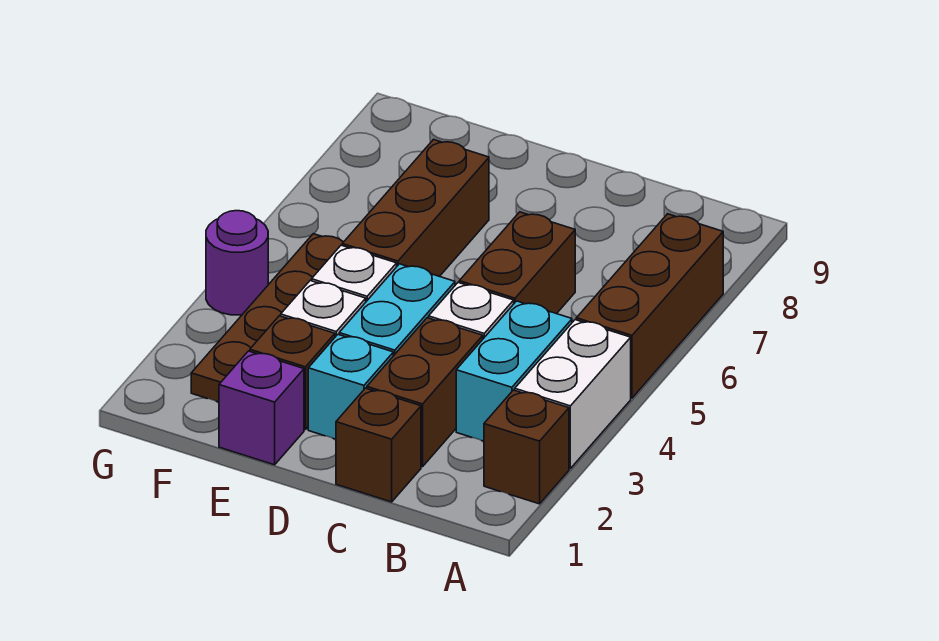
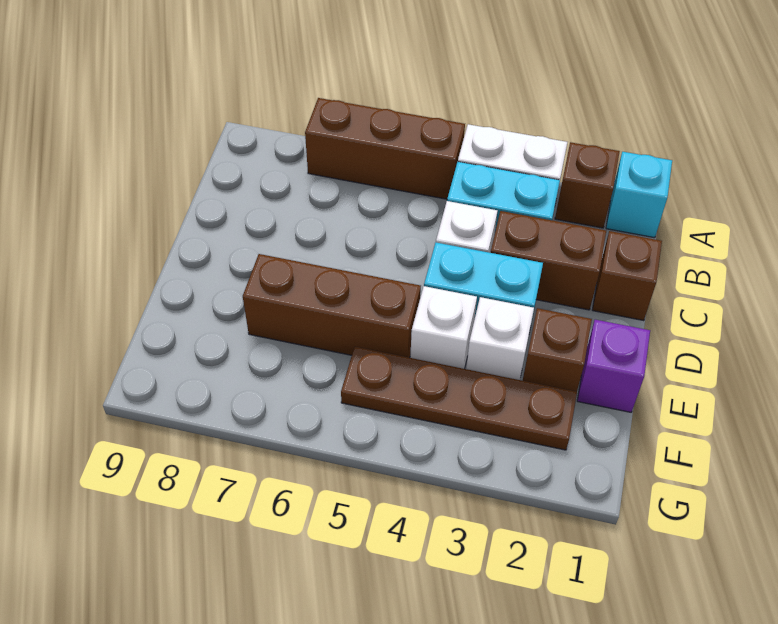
brown brick C5:C6 level 1 -> none
cyan brick D2 level 1 -> cyan brick A1 level 1
purple round brick G4 level 1 -> none

